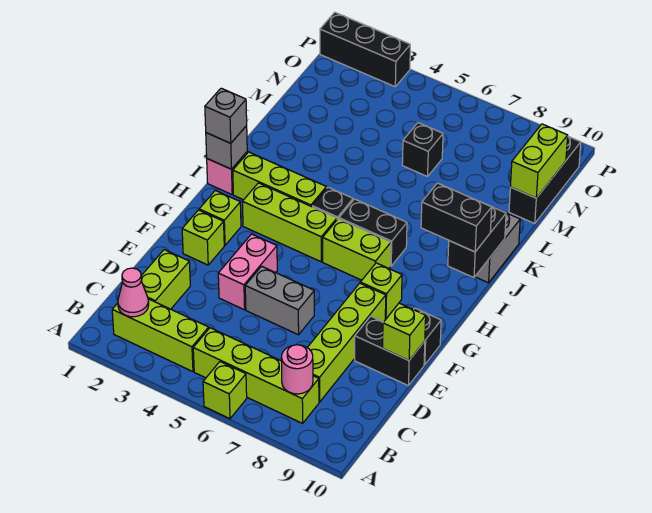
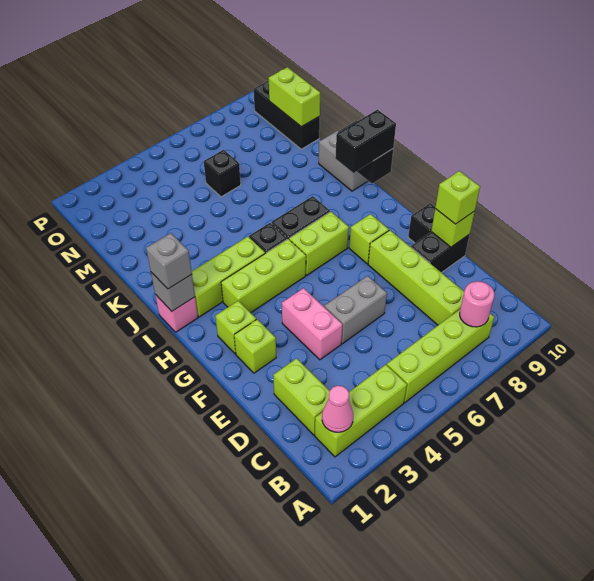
lime brick A6 level 1 -> lime brick E10 level 3
black brick P1:P3 level 1 -> none

